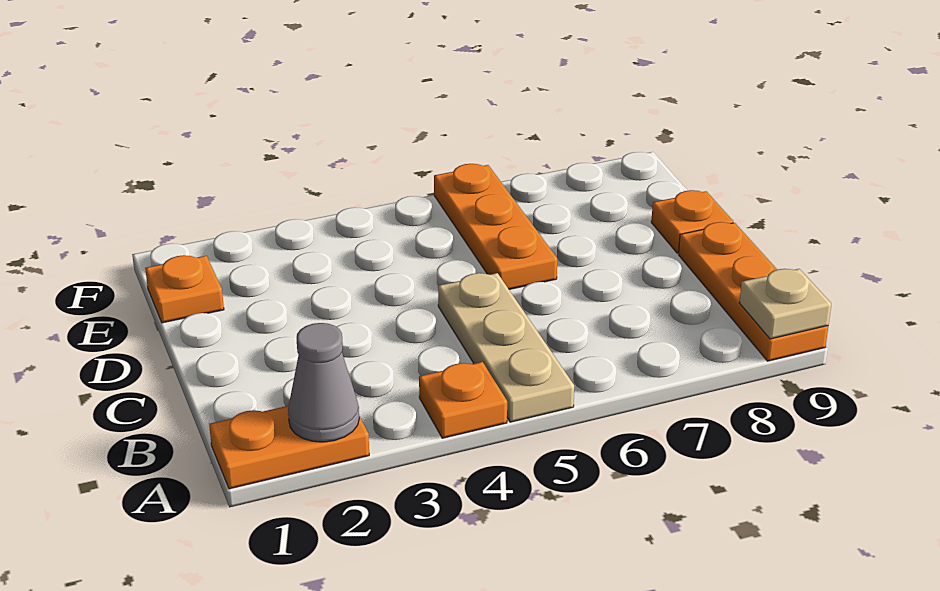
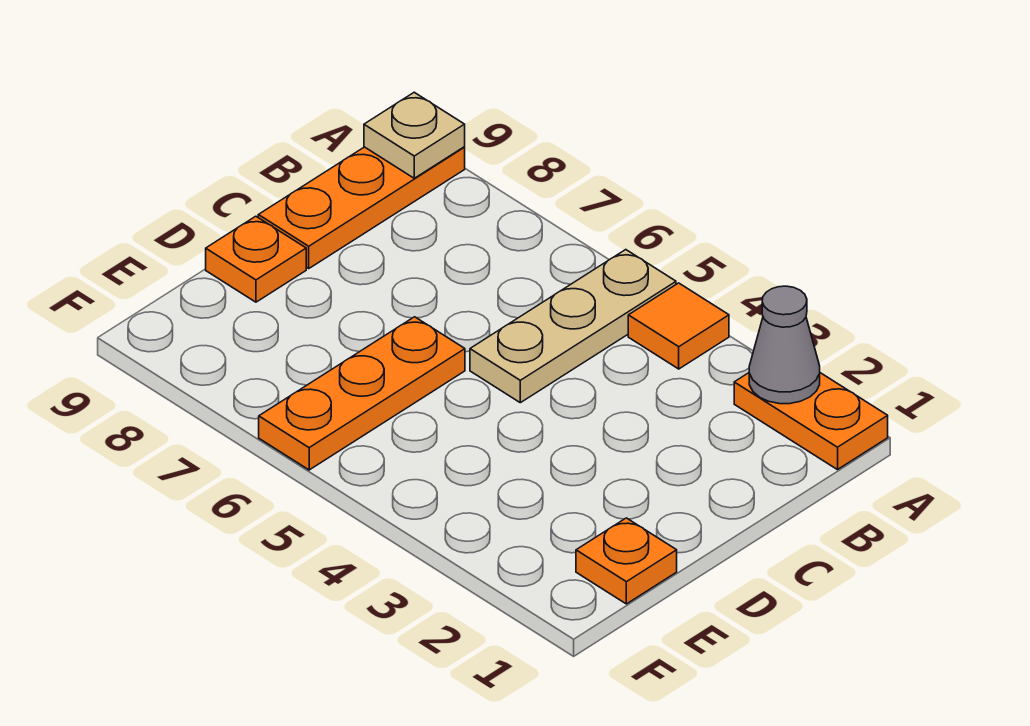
orange plate A4 level 1 -> orange tile A4 level 1

